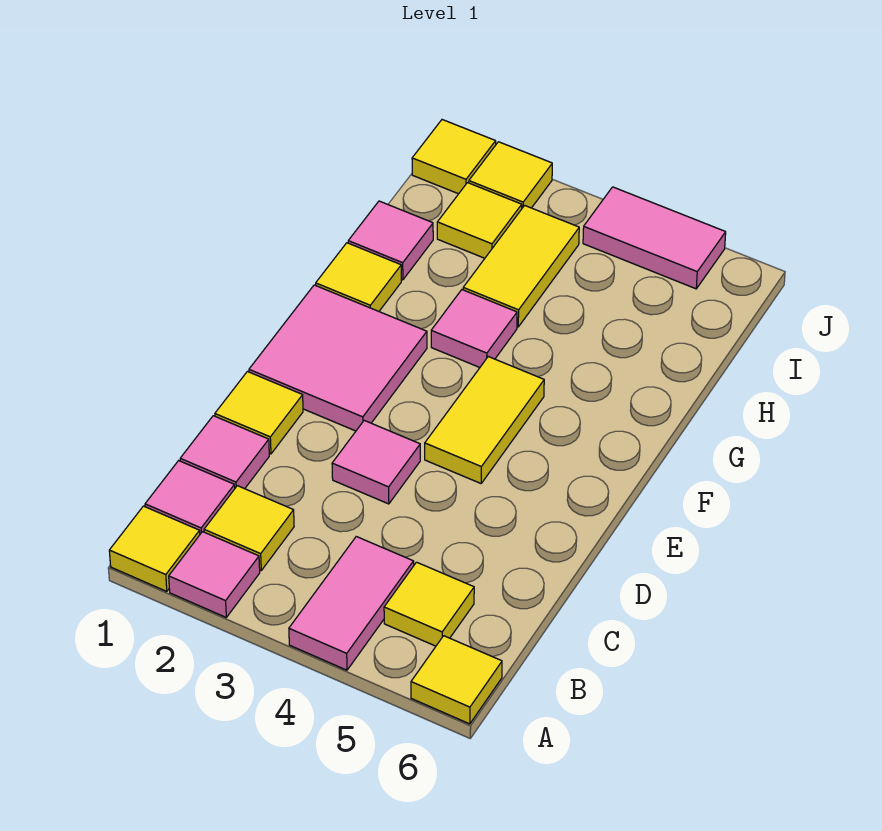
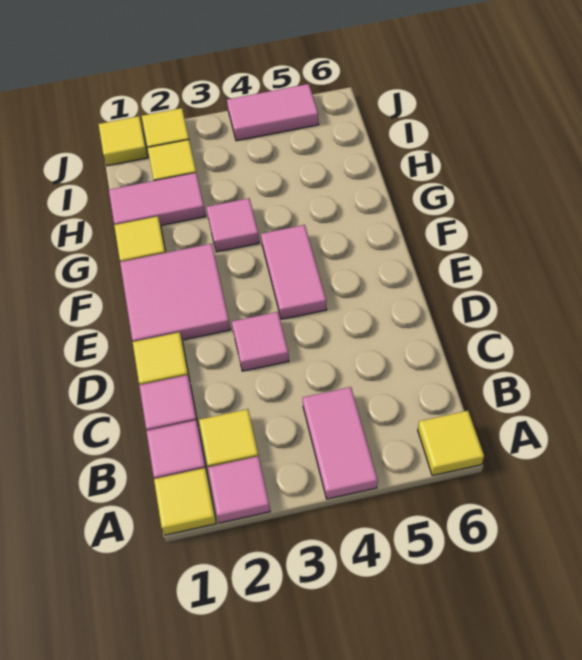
yellow tile B5 level 1 -> none
yellow tile E4:F4 level 1 -> pink tile E4:F4 level 1
pink tile H1 level 1 -> pink tile H1:H2 level 1
yellow tile H3:I3 level 1 -> none

